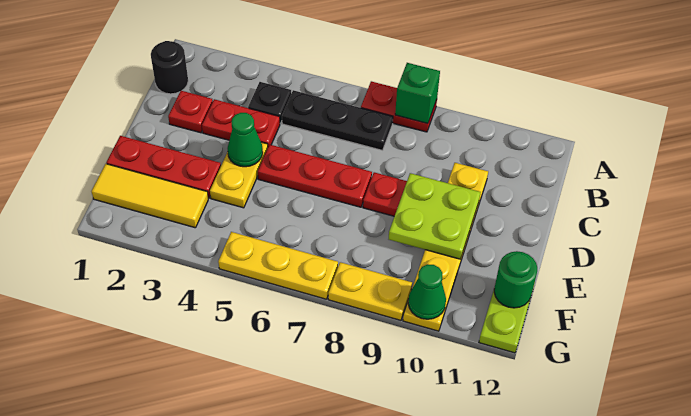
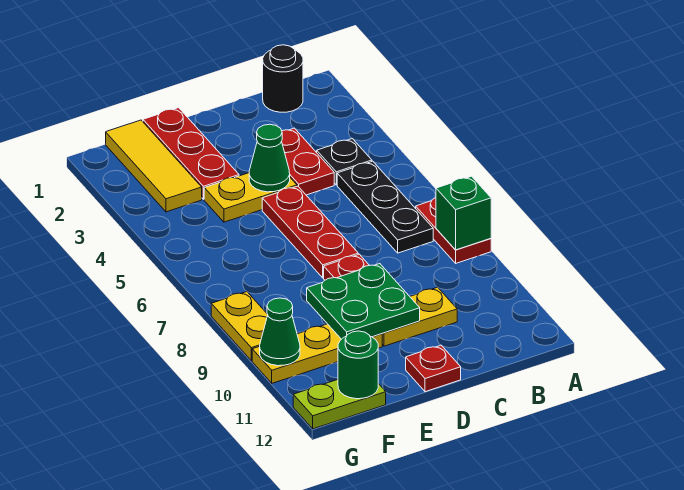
red plate C2 level 1 -> red plate D12 level 1
lime plate D9:E10 level 2 -> green plate D9:E10 level 2
yellow plate G5:G7 level 1 -> none

